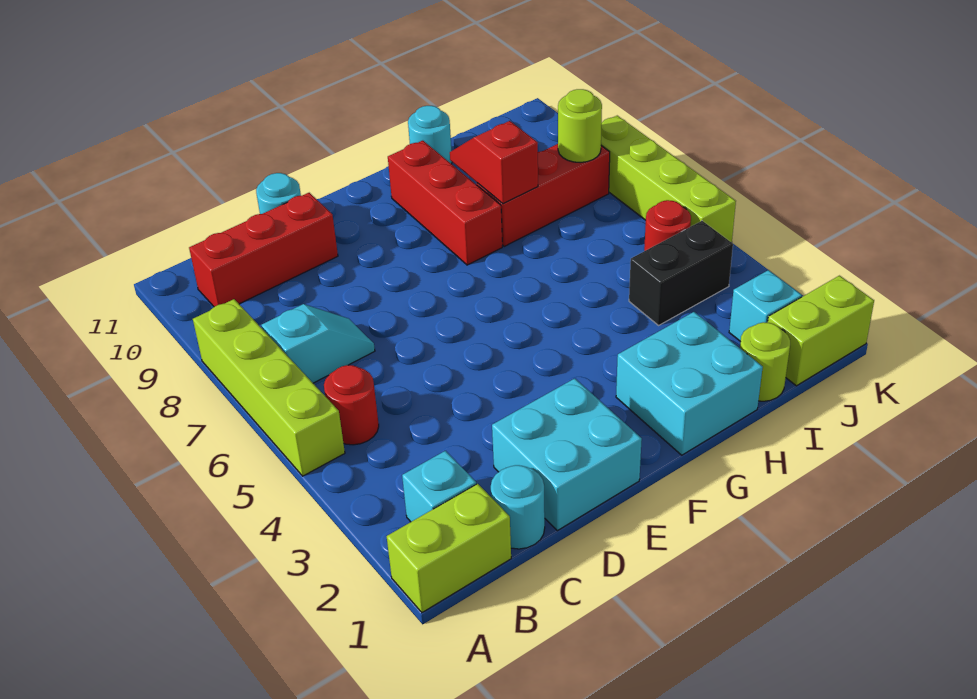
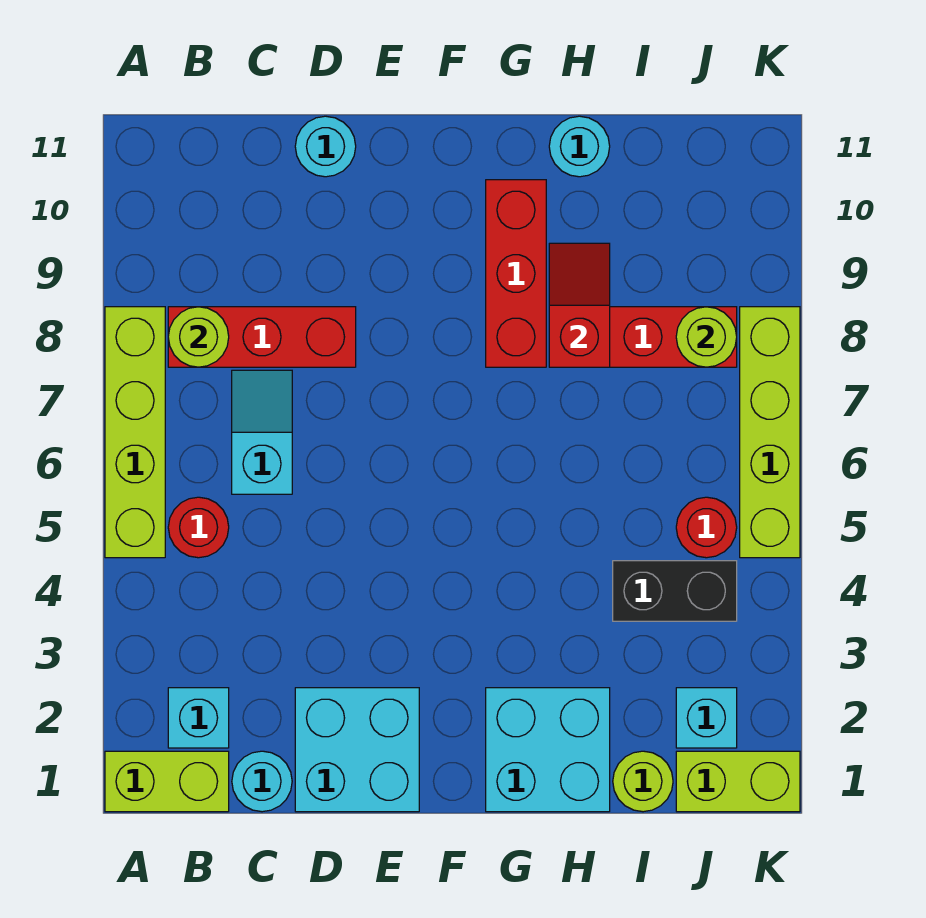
cyan slope B7:C7 level 1 top B -> cyan slope C6:C7 level 1 top 6
none -> lime round brick B8 level 2
red brick B10:D10 level 1 -> red brick B8:D8 level 1

